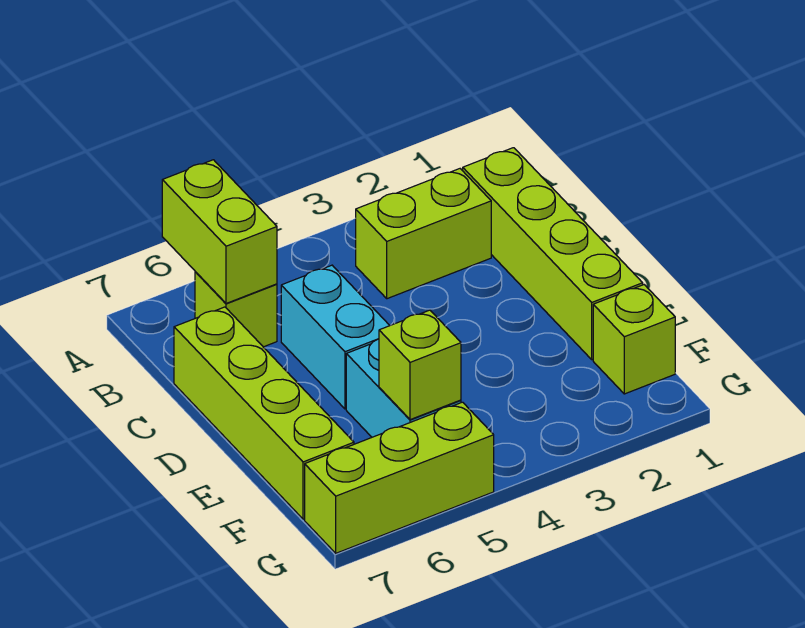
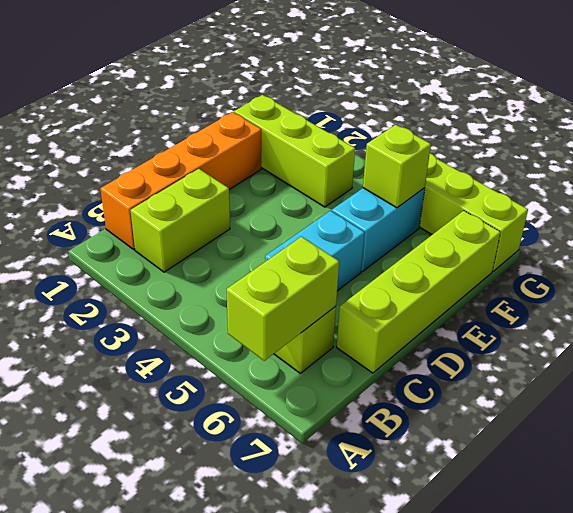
lime brick B1:E1 level 1 -> orange brick B1:E1 level 1
lime brick B2:B3 level 1 -> lime brick B2:C2 level 1
lime brick F1 level 1 -> lime brick F1:F3 level 1

